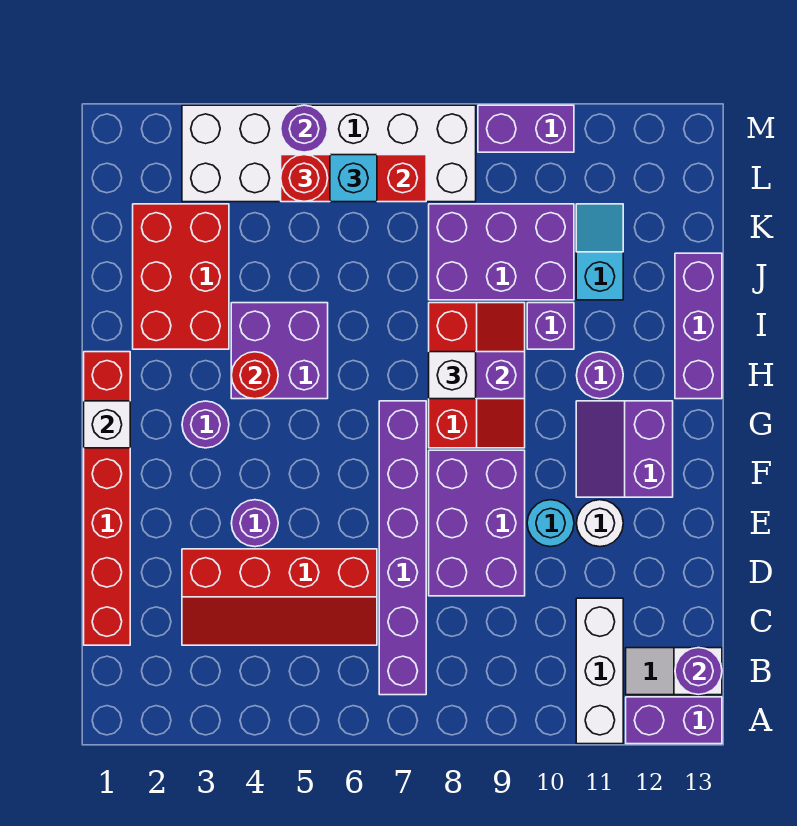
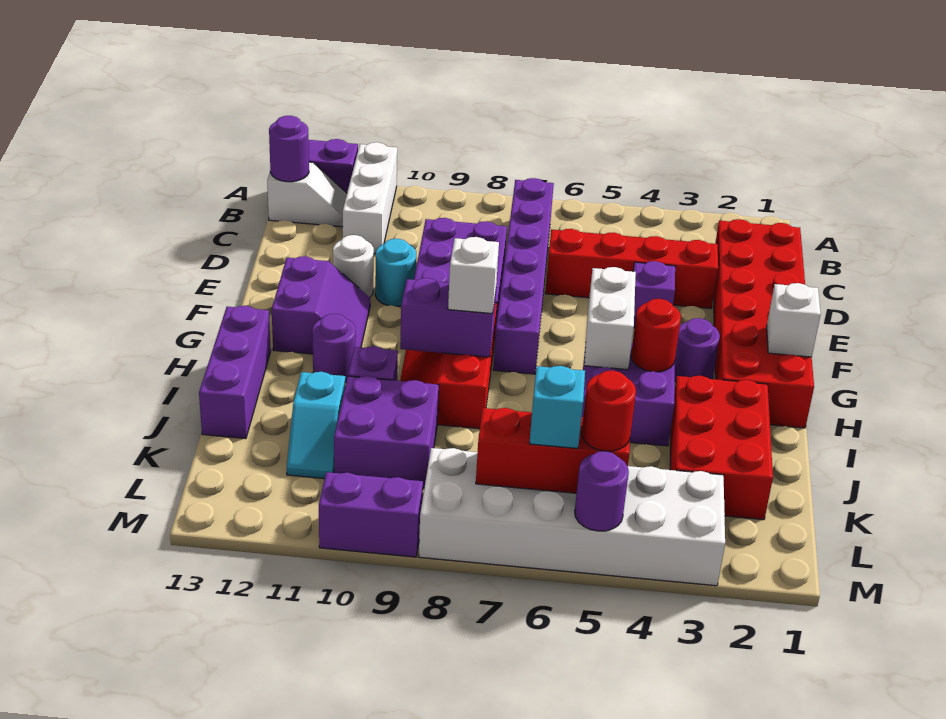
red brick C1:H1 level 1 -> red brick C1:H2 level 1
purple round brick E4 level 1 -> purple brick E4 level 1
none -> white brick G5:H5 level 2
purple brick J8:K10 level 1 -> purple brick J9:K10 level 1

